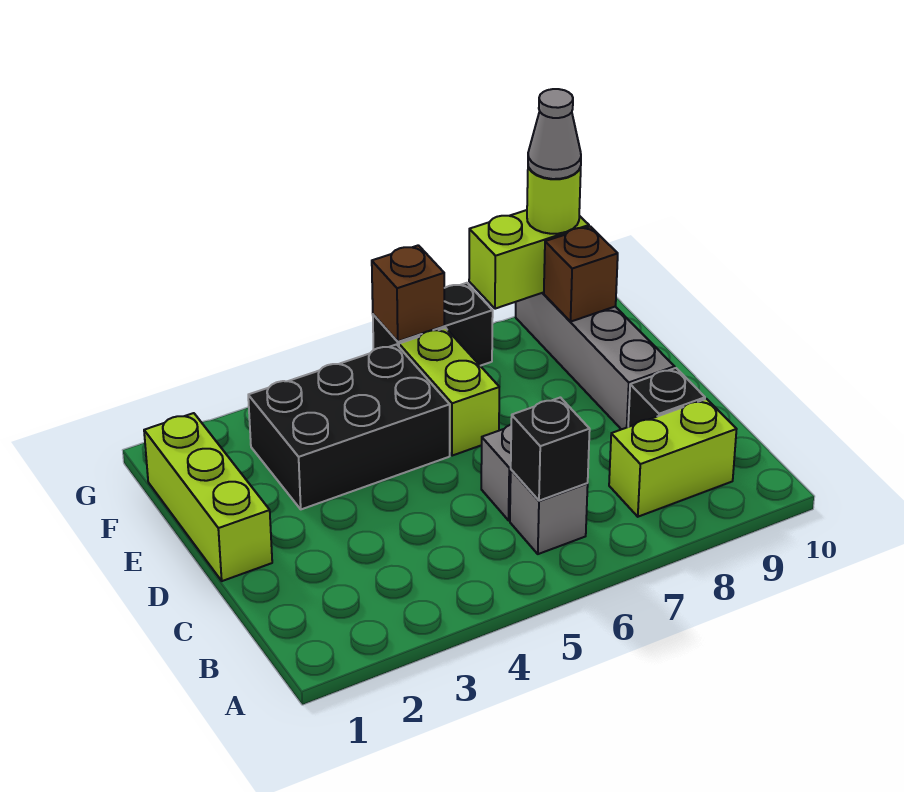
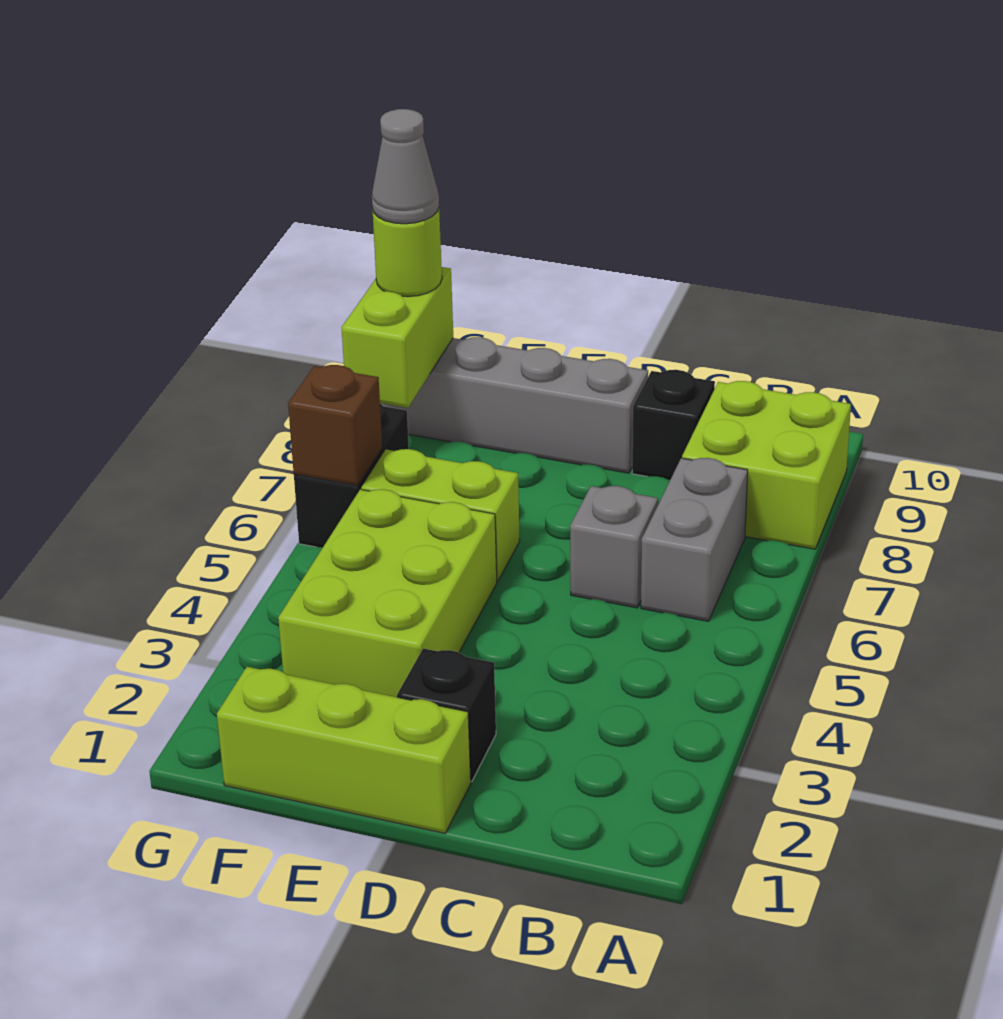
grey brick B6 level 1 -> grey brick B6:B7 level 1
black brick B6 level 2 -> black brick D2 level 1
lime brick B8:B9 level 1 -> lime brick A8:B9 level 1
black brick E3:F5 level 1 -> lime brick E3:F5 level 1
brown brick F9 level 2 -> none

